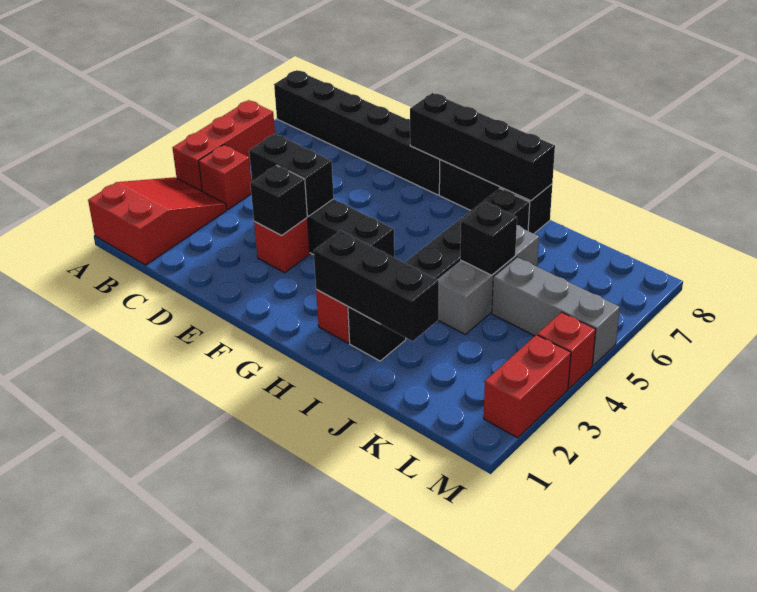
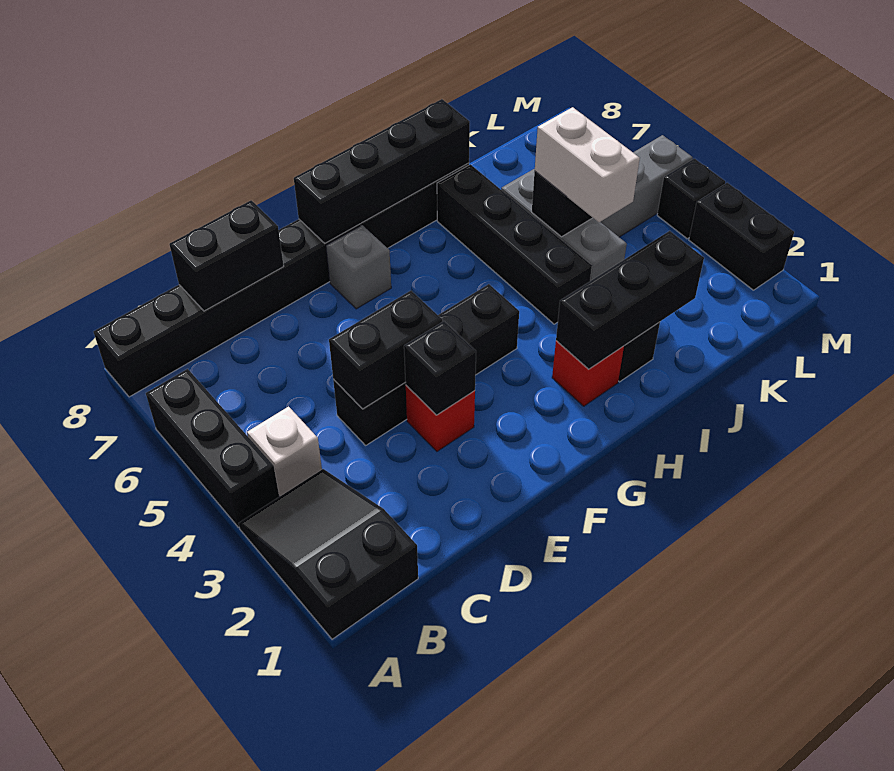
red slope A1:B3 level 1 top 1 -> black slope A1:B3 level 1 top 1
red brick A4:A6 level 1 -> black brick A4:A6 level 1
red brick B4 level 1 -> white brick B4 level 1
none -> black brick C8:D8 level 2
none -> grey brick F7 level 1
none -> white brick J4:J5 level 3
red brick M2:M3 level 1 -> black brick M2:M3 level 1
red brick M4 level 1 -> black brick M4 level 1

